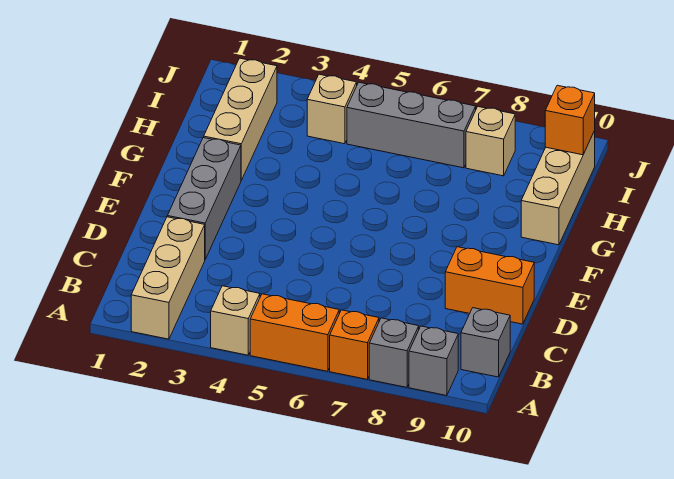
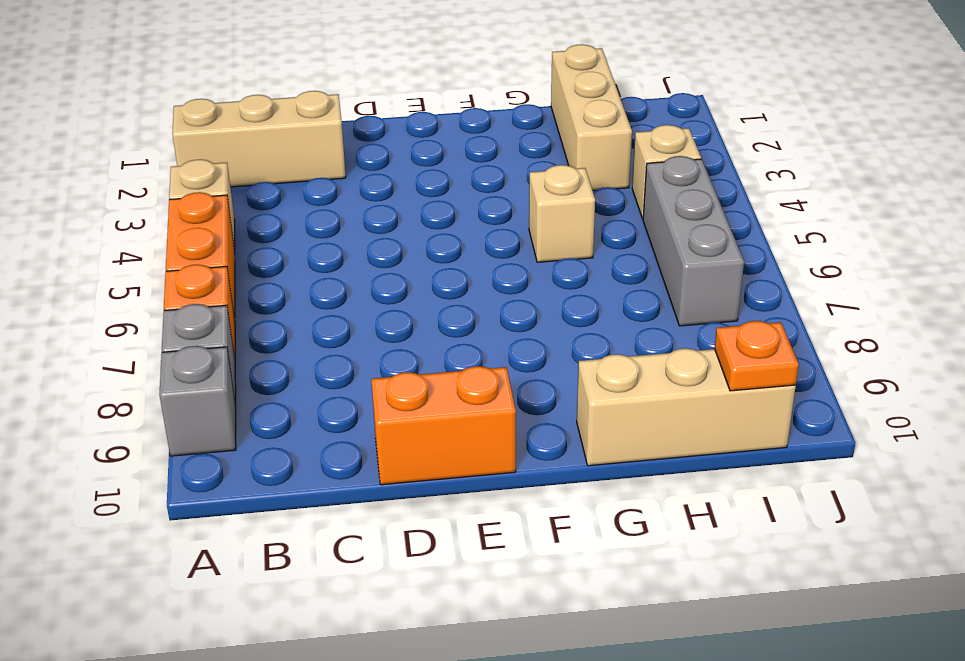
grey brick B10 level 1 -> none
grey brick D2:F2 level 1 -> none
orange brick D9:D10 level 1 -> orange brick D10:E10 level 1
tan brick G2:I2 level 1 -> tan brick H1:H3 level 1
tan brick I8 level 1 -> tan brick G5 level 1
orange brick I10 level 2 -> orange plate I10 level 2

